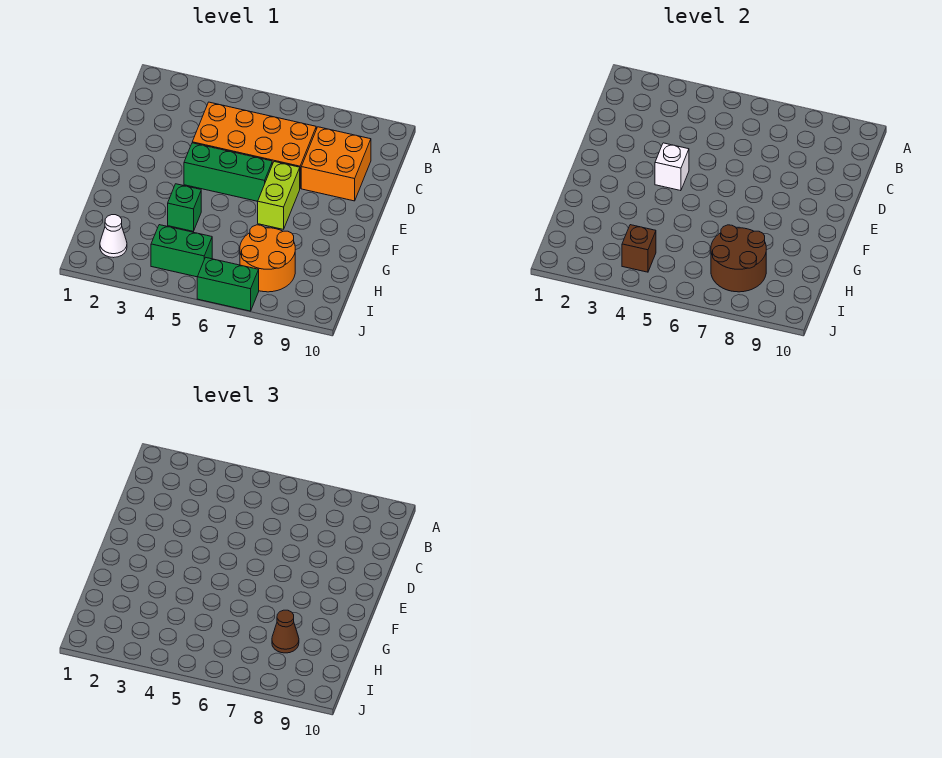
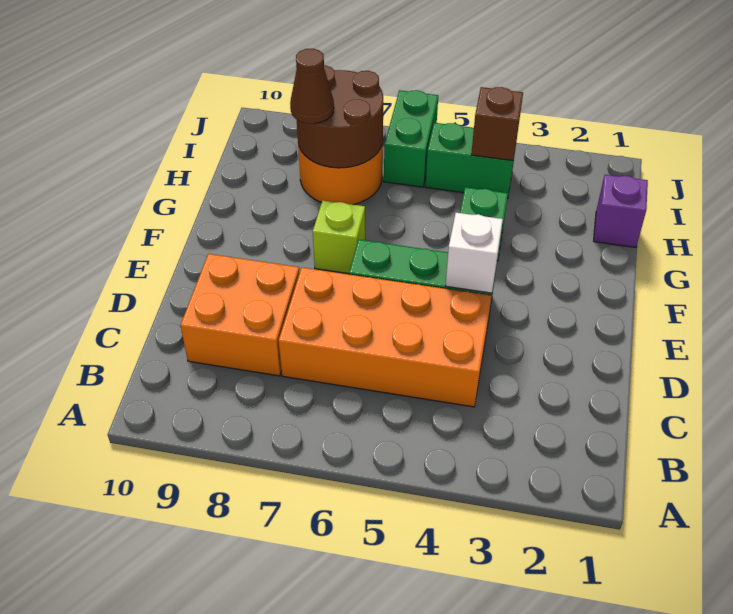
lime brick E7:F7 level 1 -> lime brick F7 level 1
none -> purple brick H1 level 1
white cone I2 level 1 -> none
green brick J6:J7 level 1 -> green brick I6:J6 level 1

